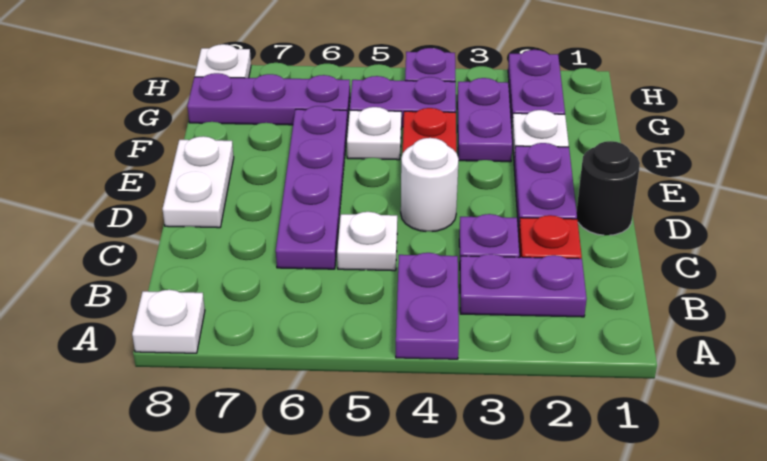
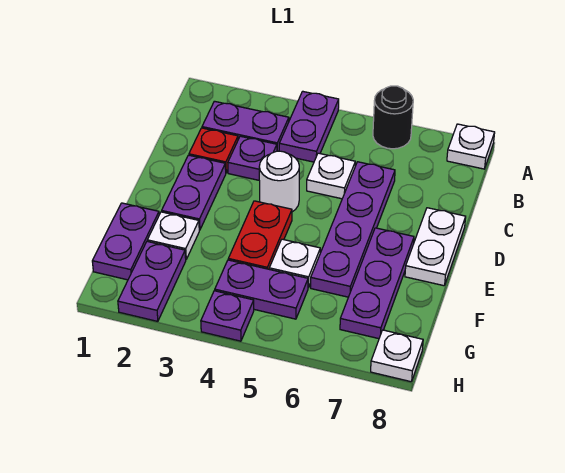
black round brick D1 level 1 -> black round brick A6 level 1
purple plate F3:G3 level 1 -> purple plate F1:G1 level 1
purple plate G6:G8 level 1 -> purple plate E7:G7 level 1

